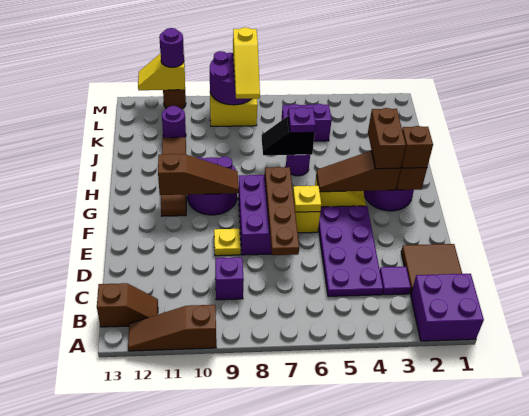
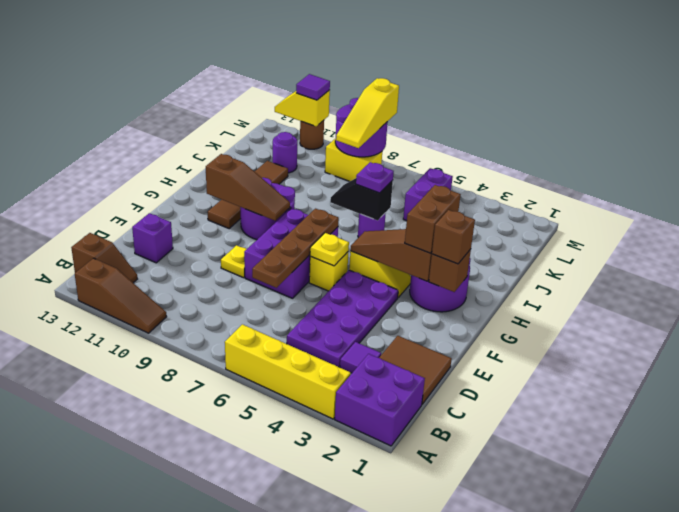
none -> yellow brick A3:A6 level 1
brown slope A10:A12 level 1 top 10 -> brown slope A10:A12 level 1 top 12
purple brick C9 level 1 -> purple brick D12 level 1
purple brick K5:K6 level 1 -> purple brick K5:L5 level 1
purple round brick M11 level 3 -> purple tile M11 level 3

